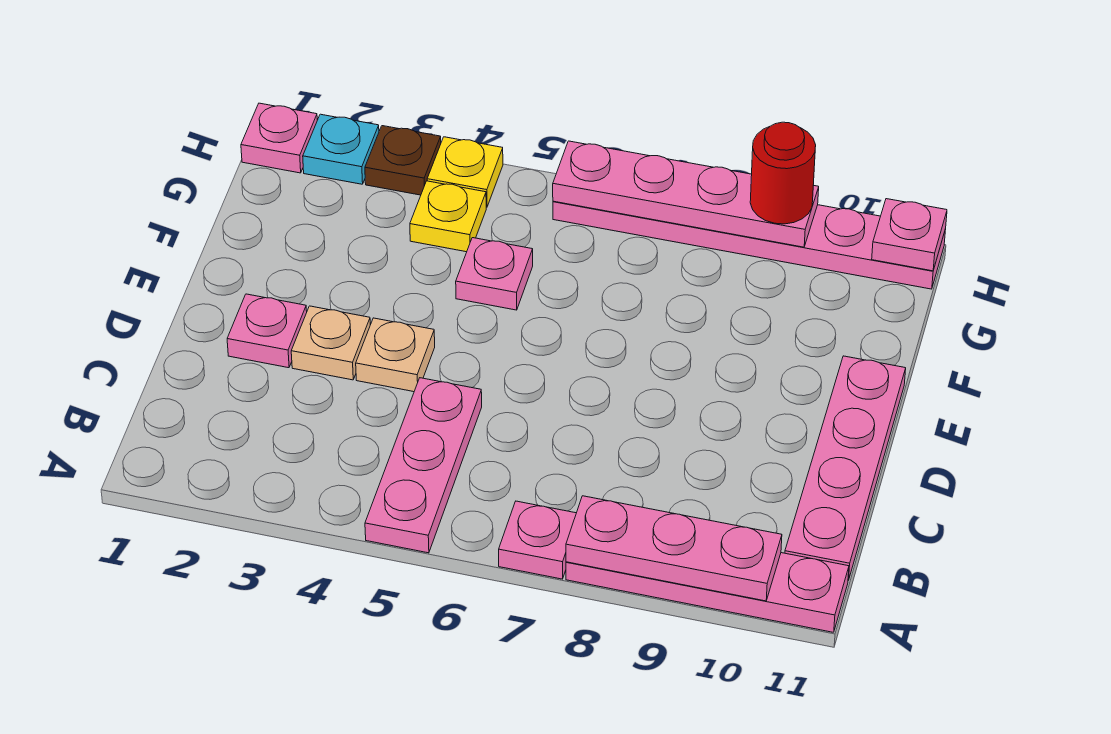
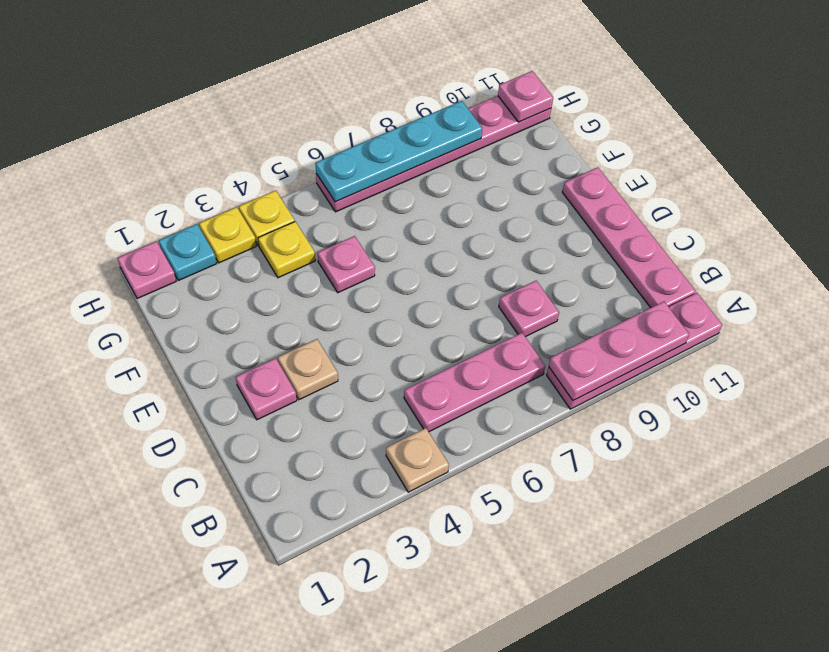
pink plate A5:C5 level 1 -> pink plate B5:B7 level 1
pink plate A7 level 1 -> pink plate C8 level 1
tan plate D4 level 1 -> tan plate A4 level 1
brown plate H3 level 1 -> yellow plate H3 level 1
pink plate H6:H9 level 2 -> cyan plate H6:H9 level 2
red round brick H9 level 3 -> none

